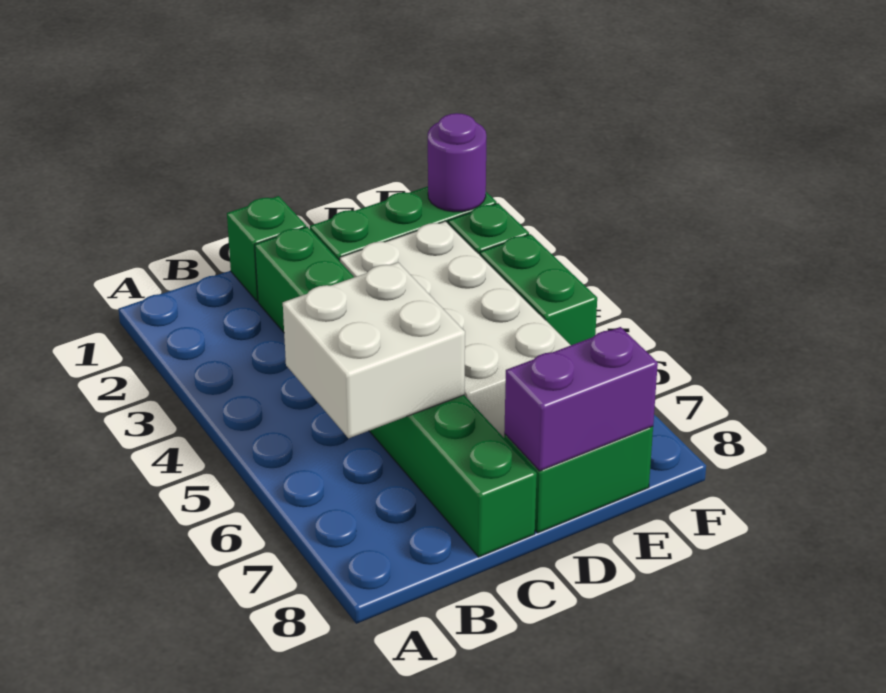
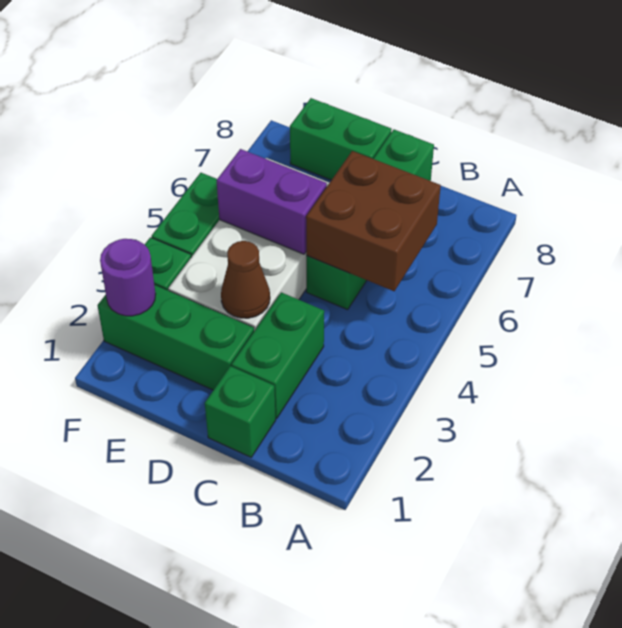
white brick B5:C6 level 2 -> brown brick B5:C6 level 2
none -> brown cone D3 level 2
purple brick D8:E8 level 2 -> purple brick D5:E5 level 2

